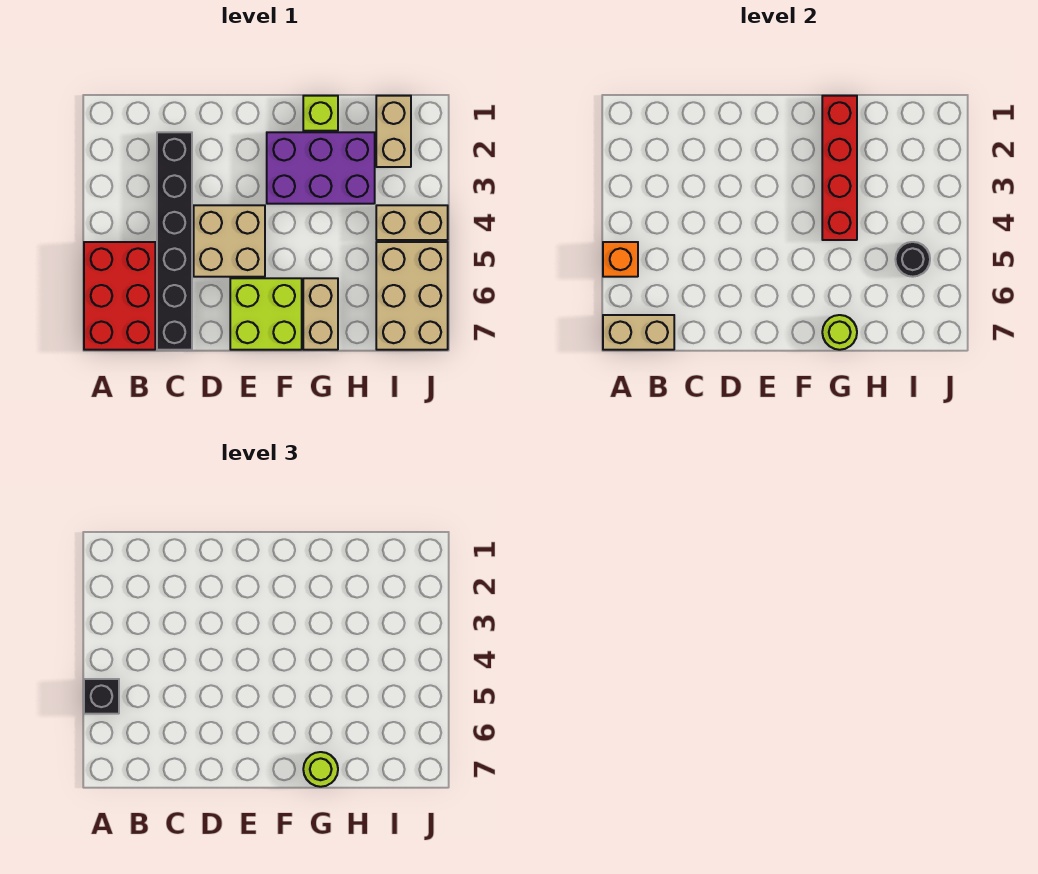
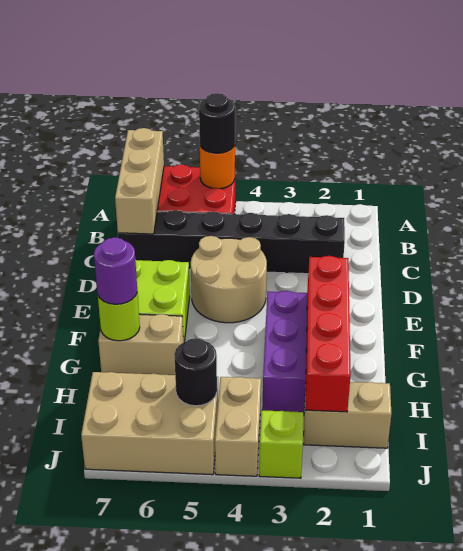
orange brick A5 level 2 -> orange round brick A5 level 2
black brick A5 level 3 -> black round brick A5 level 3
tan brick A7:B7 level 2 -> tan brick A7:C7 level 2
tan brick D4:E5 level 1 -> tan round brick D4:E5 level 1
lime brick G1 level 1 -> lime brick J3 level 1
red brick G1:G4 level 2 -> red brick F2:I2 level 2
lime round brick G7 level 3 -> purple round brick G7 level 3

